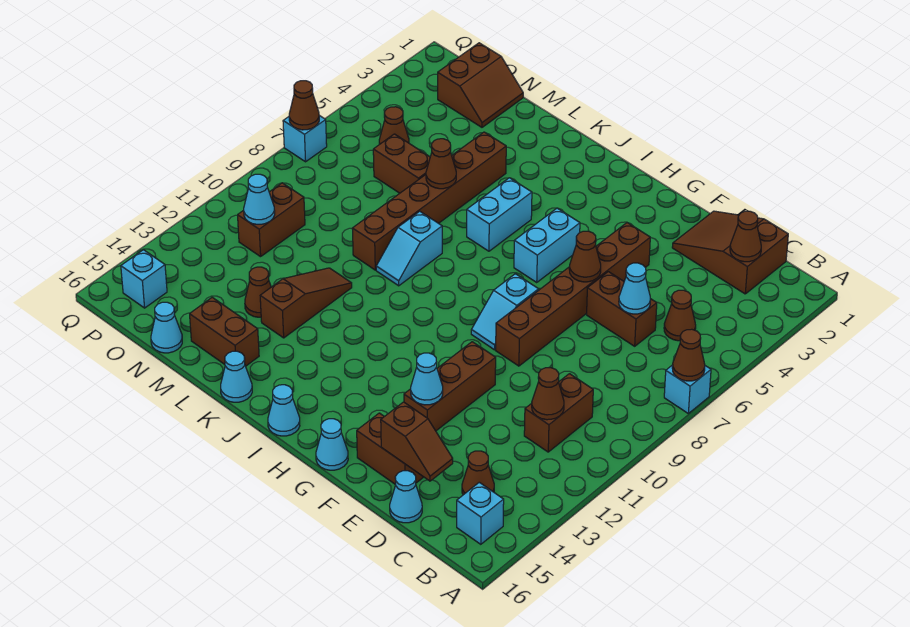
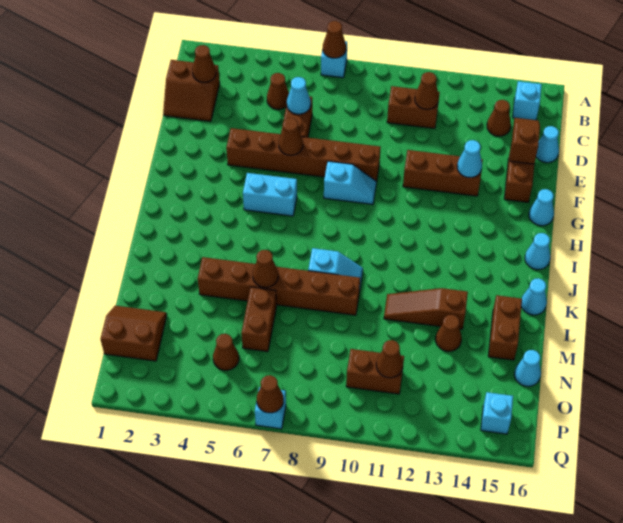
brown slope C1:E2 level 1 top C -> brown slope C1:D2 level 1 top C
cyan brick J5:J6 level 1 -> none
cyan cone O11 level 2 -> brown cone O11 level 2

